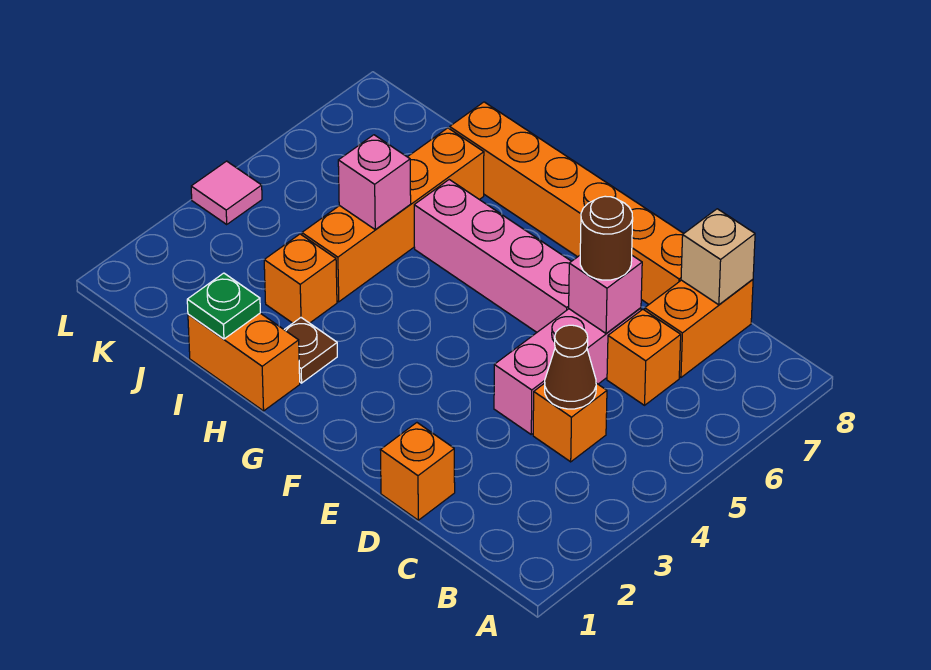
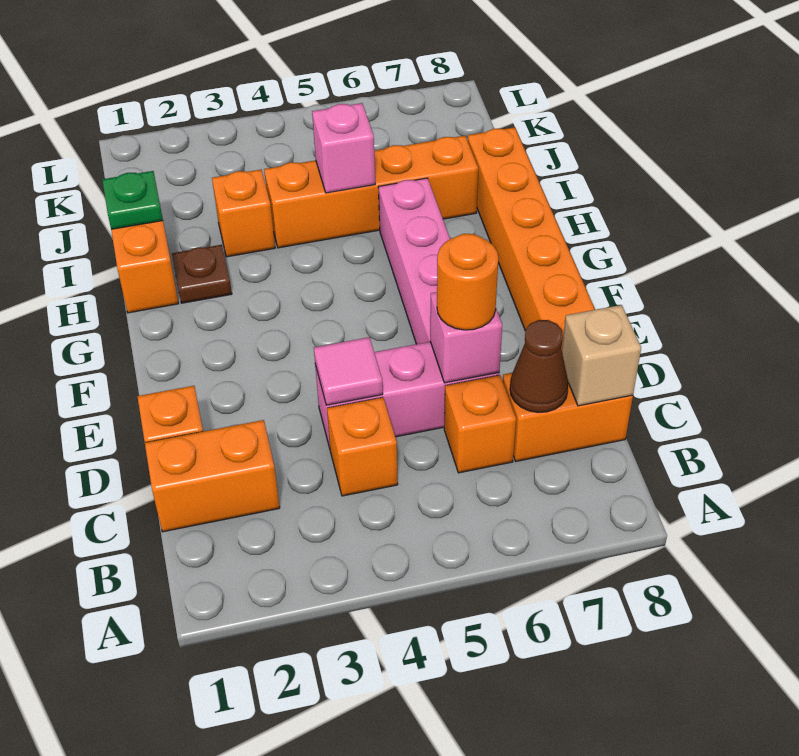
none -> orange brick C1:C2 level 1
brown cone C4 level 2 -> brown cone C7 level 2
brown round brick D6 level 3 -> orange round brick D6 level 3
pink tile L4 level 1 -> pink tile D4 level 2

